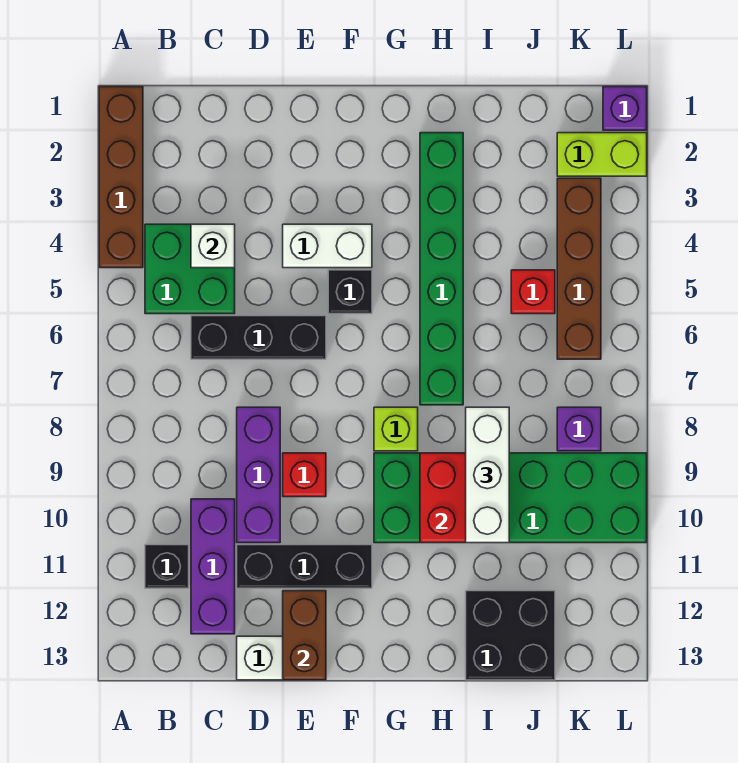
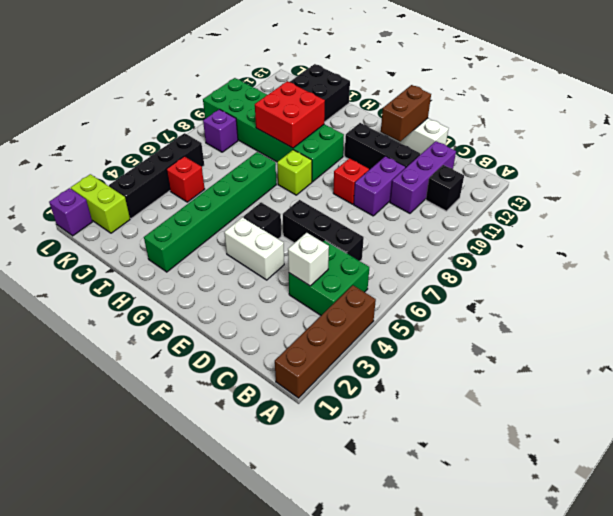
purple brick D8:D10 level 1 -> purple brick D9:D10 level 1
white brick I8:I10 level 3 -> none
brown brick K3:K6 level 1 -> black brick K3:K6 level 1

